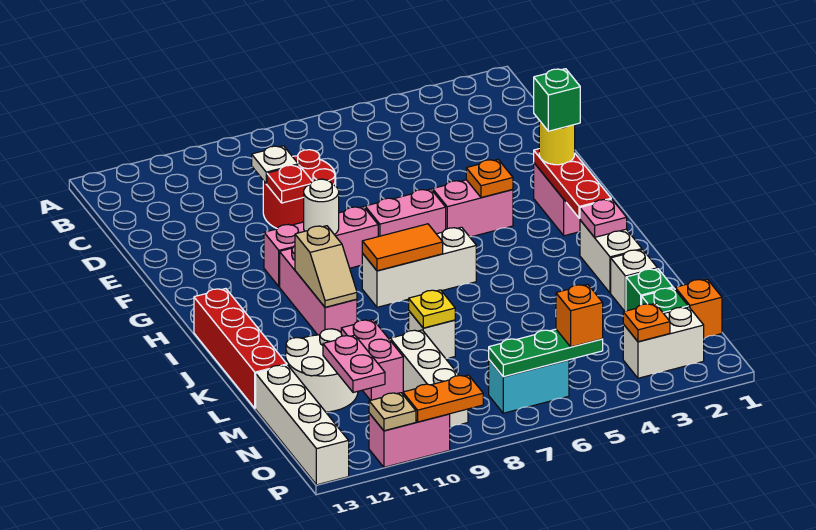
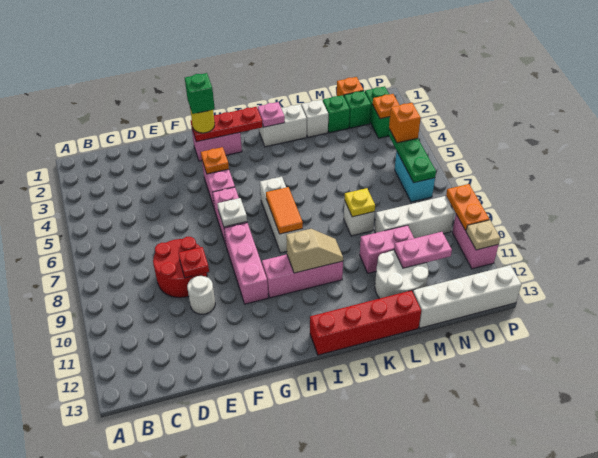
white plate D9 level 2 -> white plate G7 level 2
white round brick G9 level 2 -> white round brick E10 level 1
white brick O2:O3 level 1 -> green brick O2:O3 level 1

